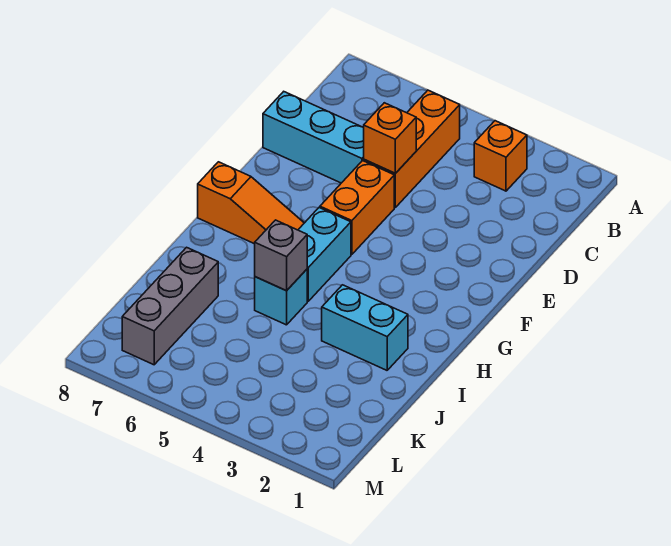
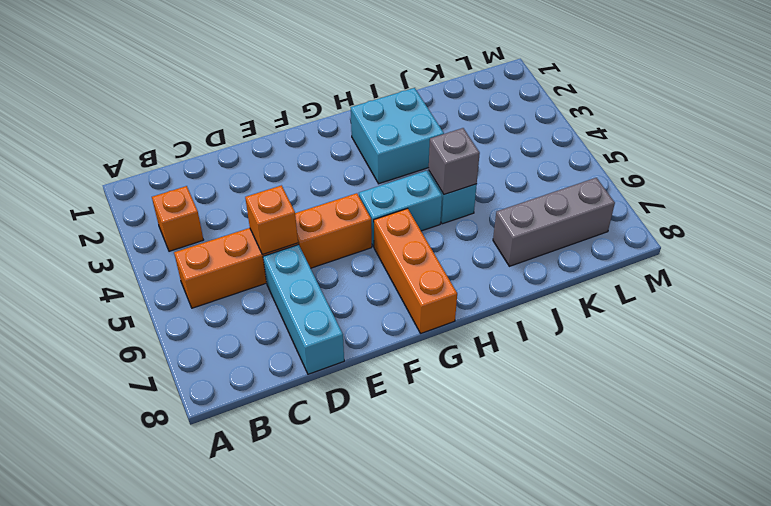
orange slope G6:G8 level 1 top 8 -> orange brick G6:G8 level 1
cyan brick I2:I3 level 1 -> cyan brick H2:I3 level 1

